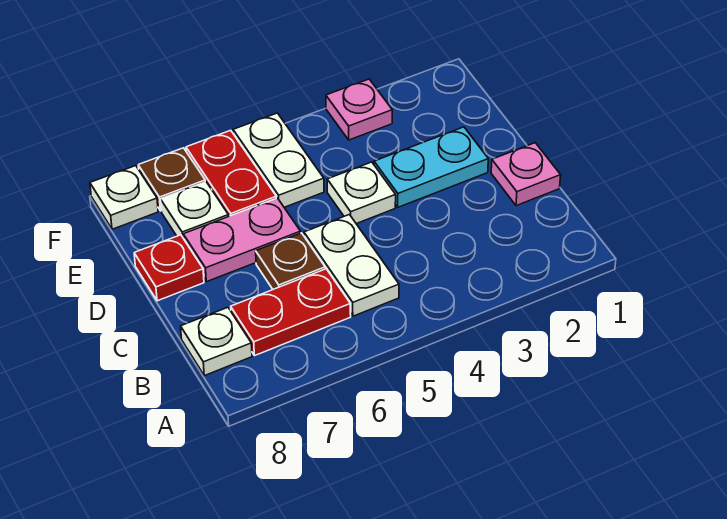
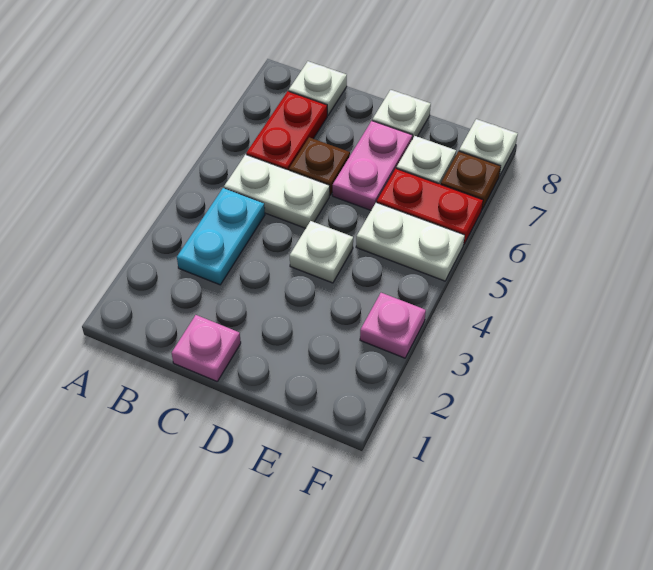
cyan plate D2:D3 level 1 -> cyan plate B3:B4 level 1
red plate D8 level 1 -> white plate D8 level 1

